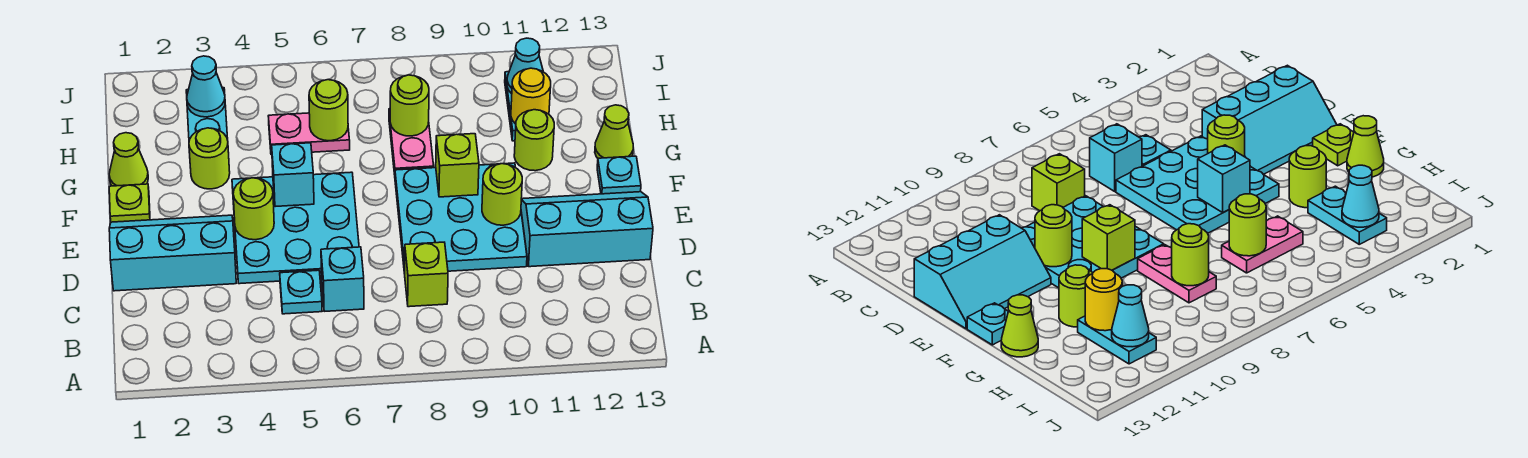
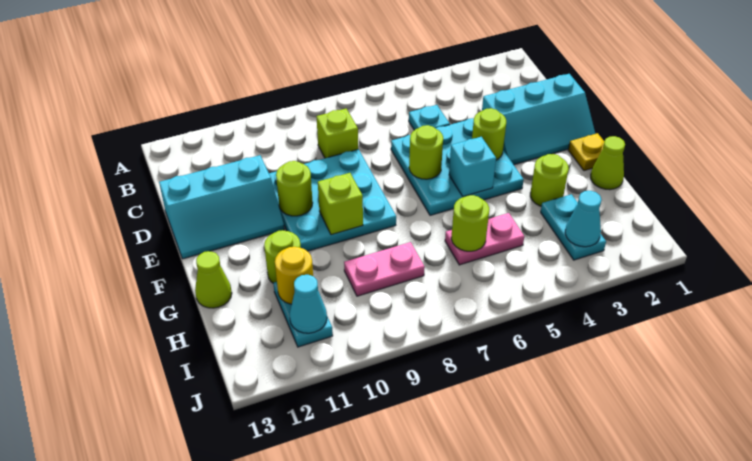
cyan brick C6 level 1 -> none
lime plate F1 level 1 -> yellow plate F1 level 1
cyan plate F13 level 1 -> none
pink plate G8:H8 level 1 -> pink plate H8:H9 level 1
lime round brick H8 level 2 -> lime round brick E6 level 2

